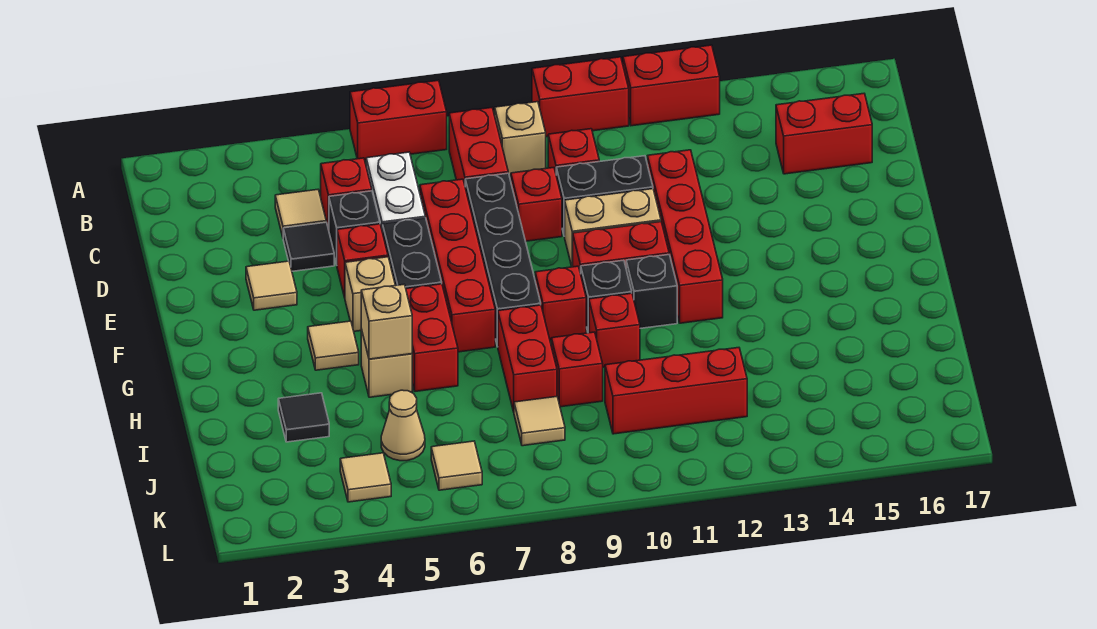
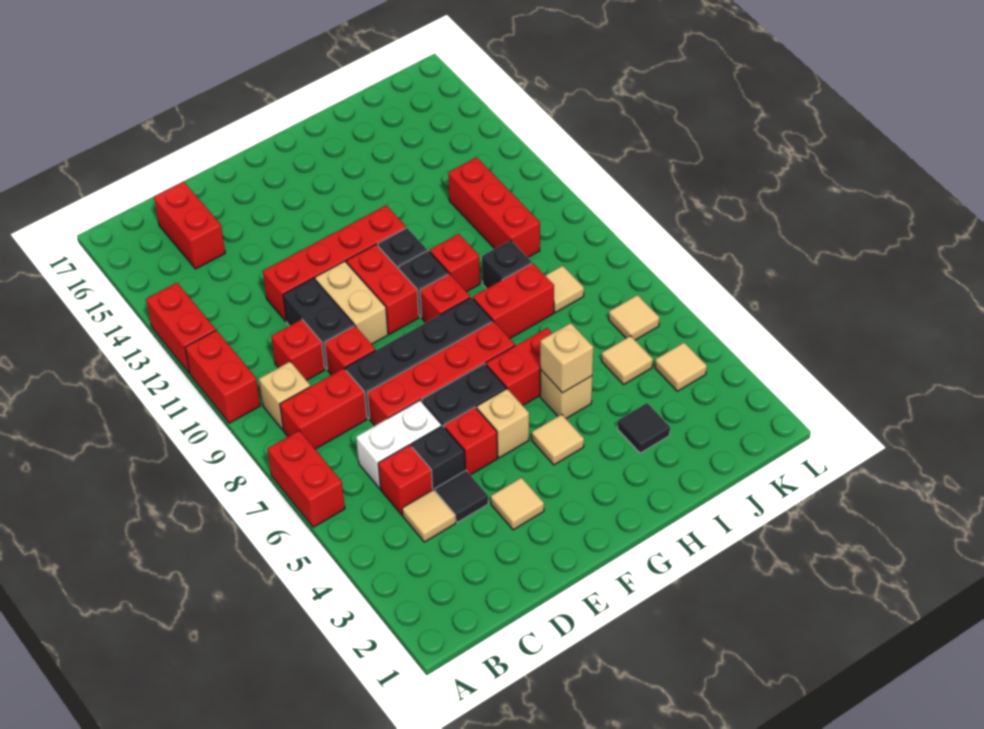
red brick I9 level 1 -> black brick I9 level 1
tan cone J5 level 1 -> tan tile J5 level 1

